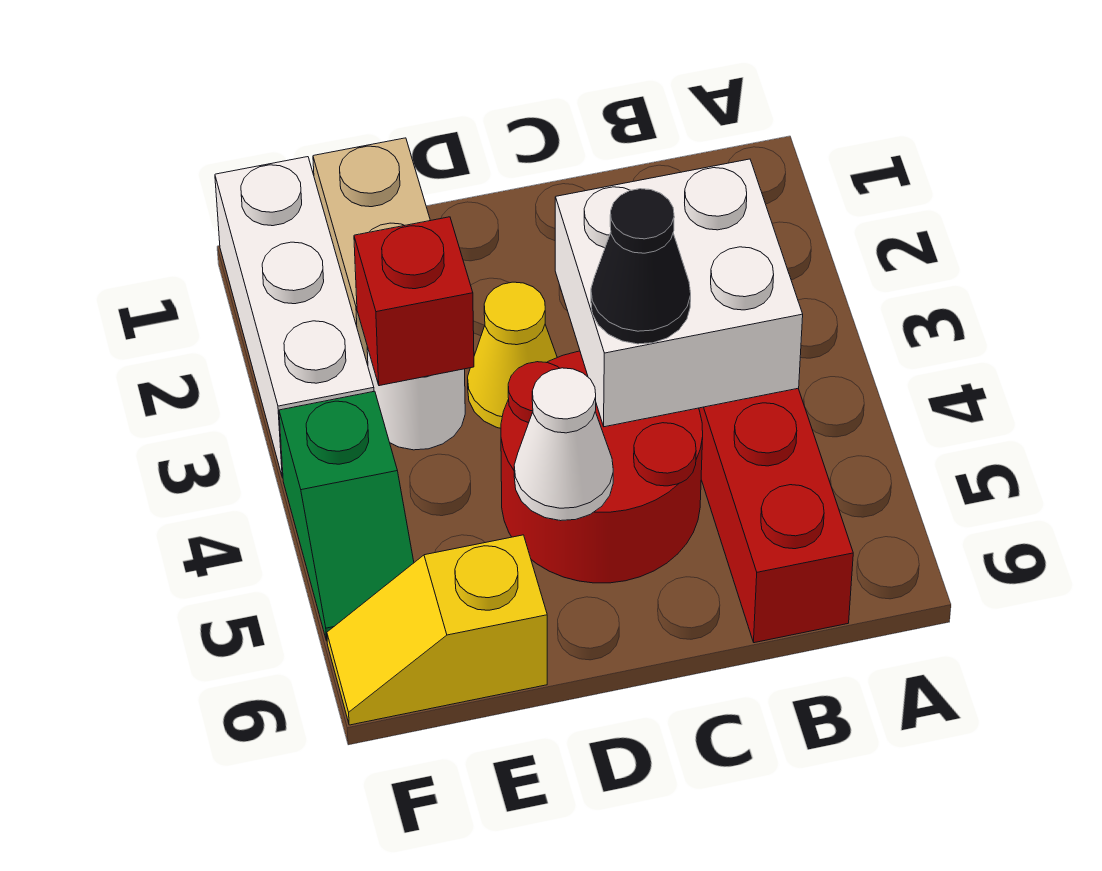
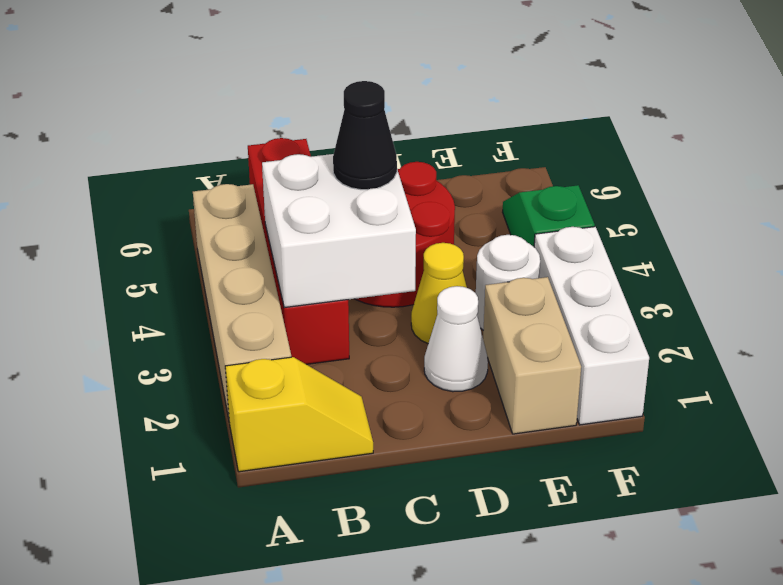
none -> tan brick A2:A5 level 1
white cone D5 level 2 -> white cone D2 level 1
red brick E3 level 2 -> none
yellow slope E6:F6 level 1 top E -> yellow slope A1:B1 level 1 top A

